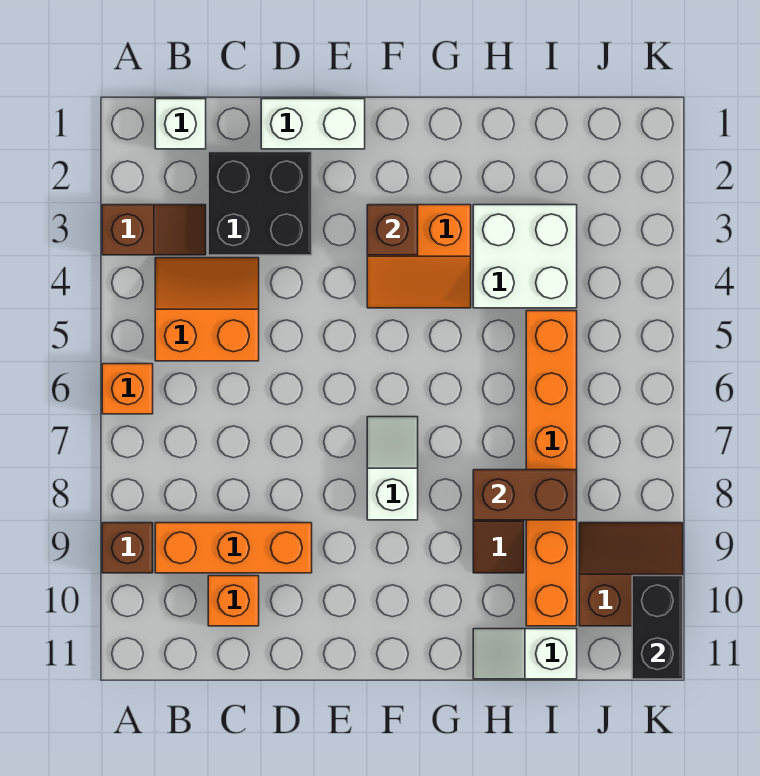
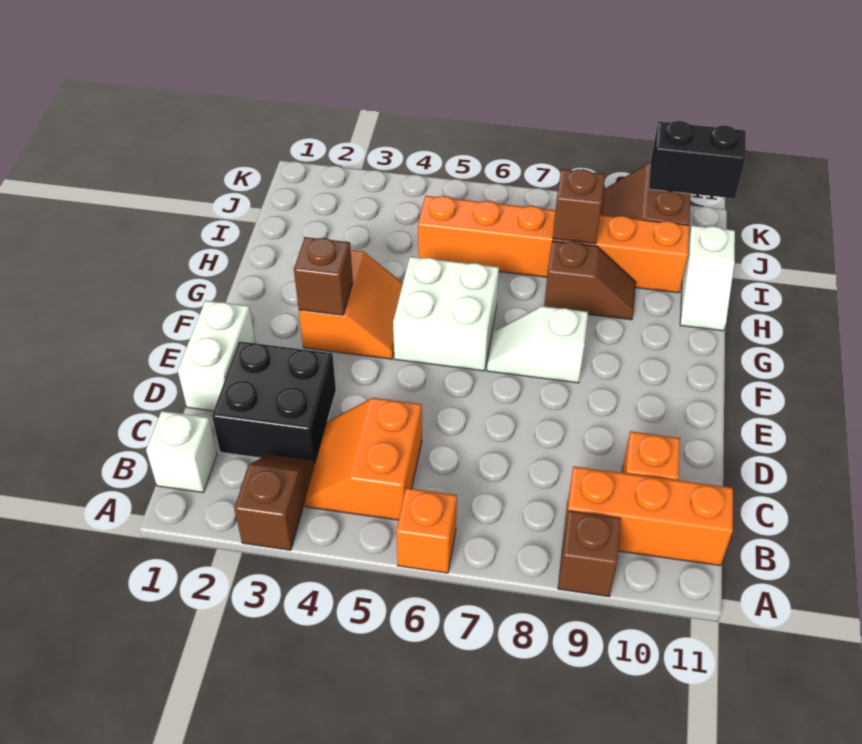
orange brick B9:D9 level 1 -> orange brick B9:B11 level 1
white brick H3:I4 level 1 -> white brick F5:G6 level 1
brown brick H8:I8 level 2 -> brown brick I8 level 2

